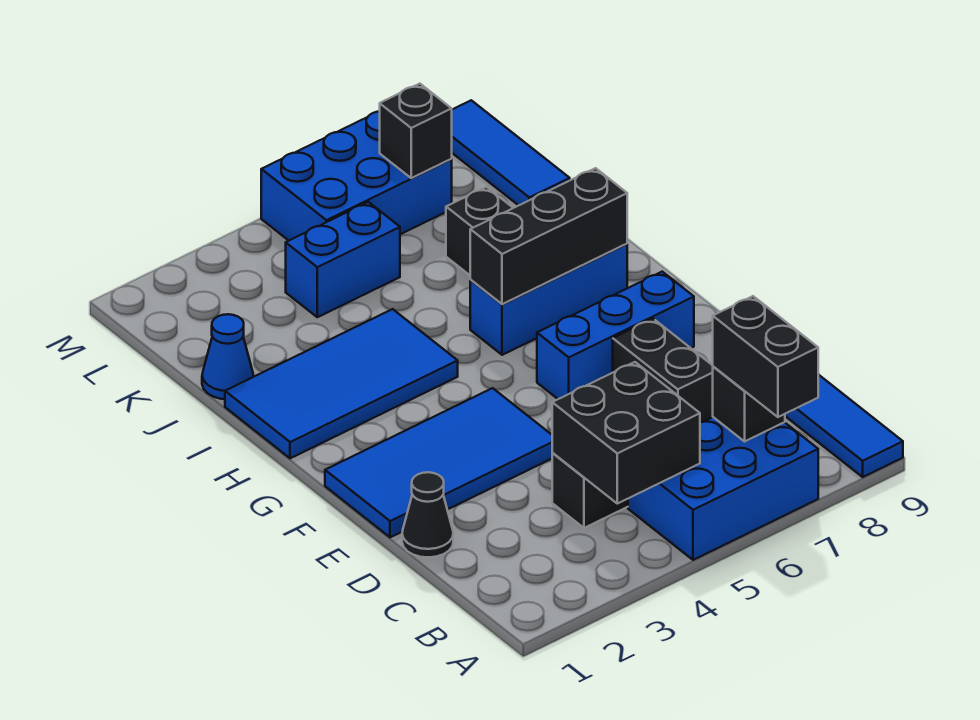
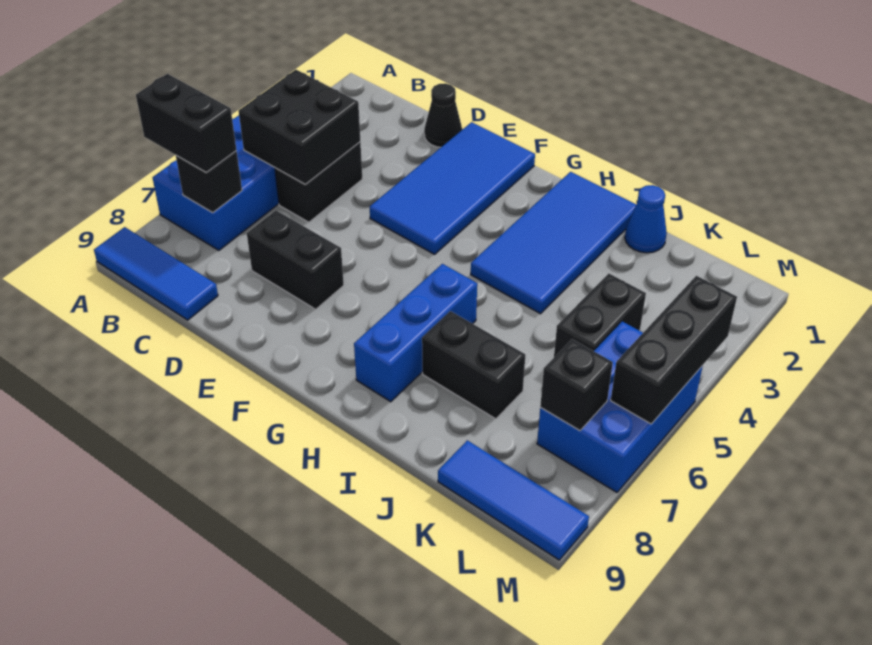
blue brick F6:F8 level 1 -> none
black brick H6:H8 level 2 -> black brick M4:M6 level 2
blue brick K4:K5 level 1 -> black brick K4:K5 level 1

